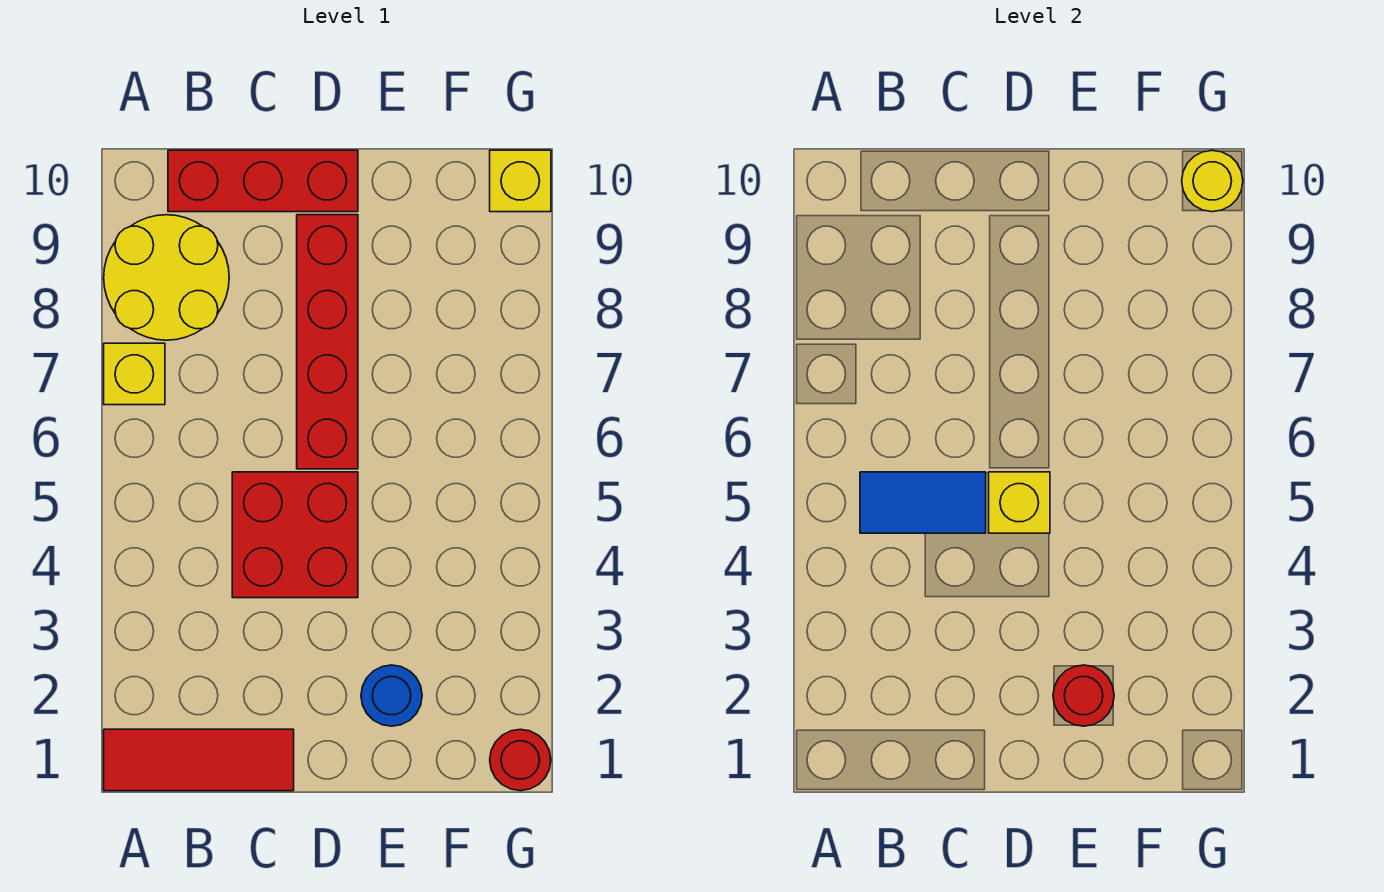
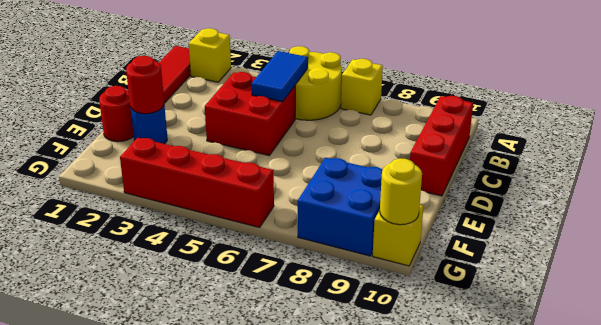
yellow round brick A8:B9 level 1 -> yellow round brick A5:B6 level 1
yellow brick D5 level 2 -> yellow brick A2 level 1
red brick D6:D9 level 1 -> red brick G3:G6 level 1
none -> blue brick F8:G9 level 1
red round brick G1 level 1 -> red round brick E1 level 1

